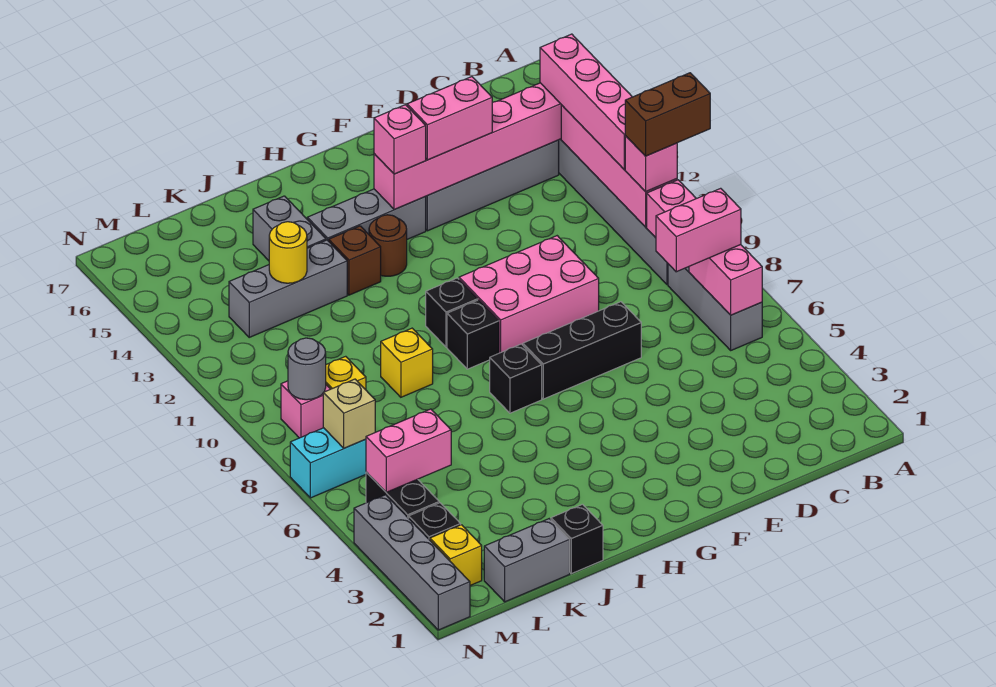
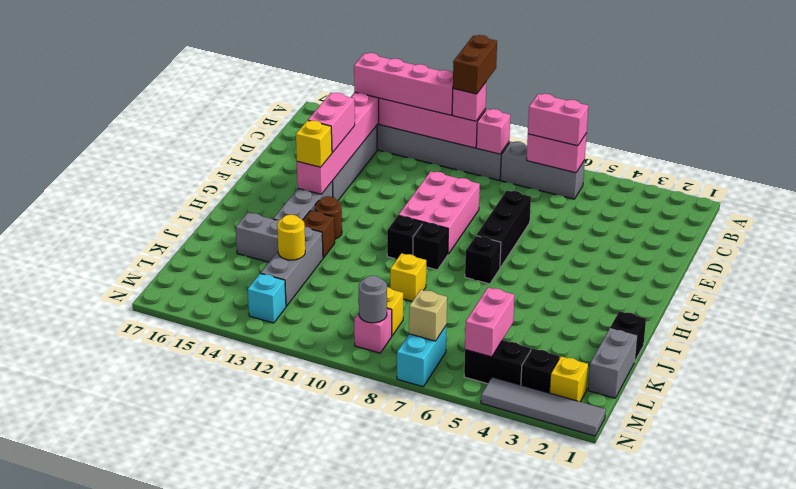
pink brick B7:C7 level 3 -> pink brick B6:B7 level 3
pink brick G14 level 3 -> yellow brick G14 level 3
none -> cyan brick M13 level 1
grey brick N1:N4 level 1 -> grey tile N1:N4 level 1

